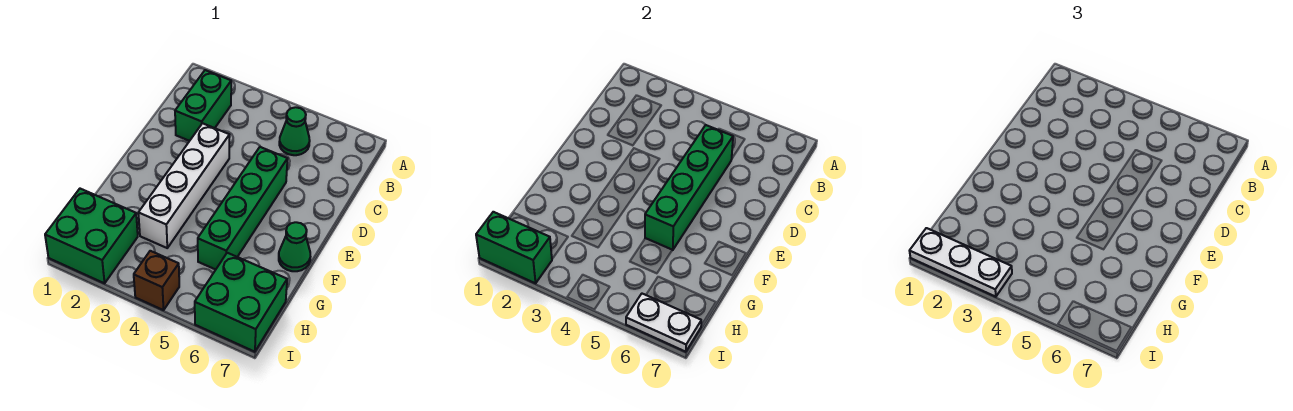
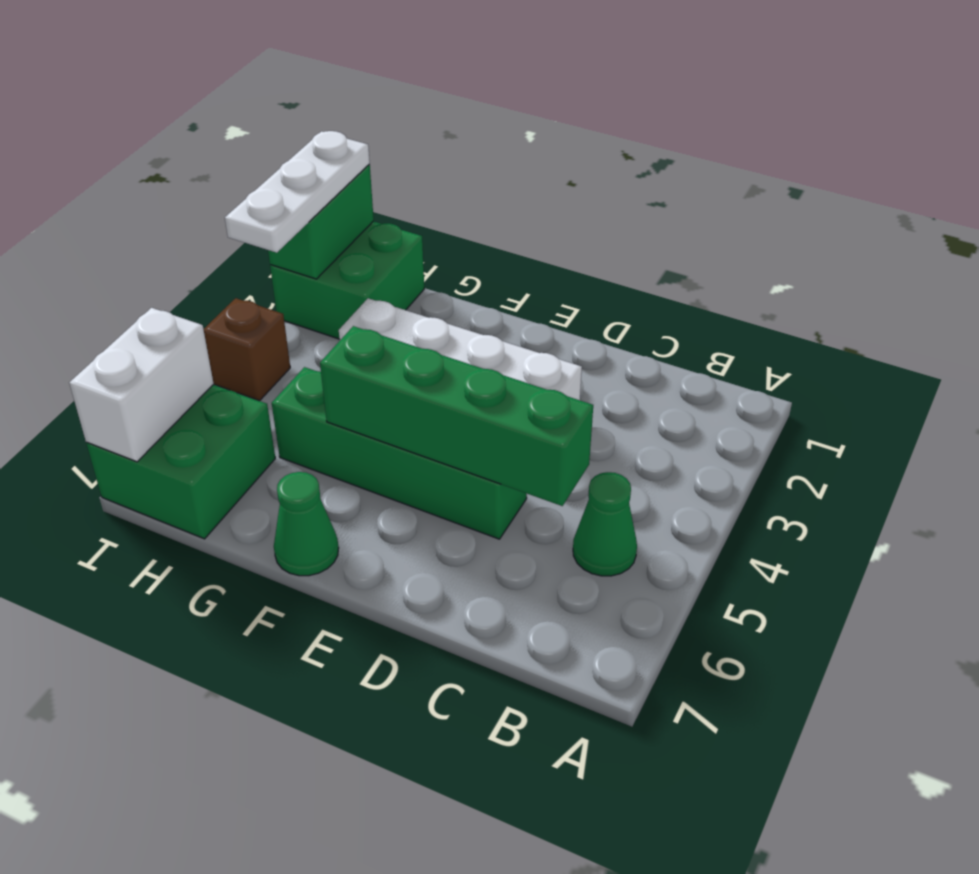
green brick B2:C2 level 1 -> none
white plate I6:I7 level 2 -> white brick I6:I7 level 2

